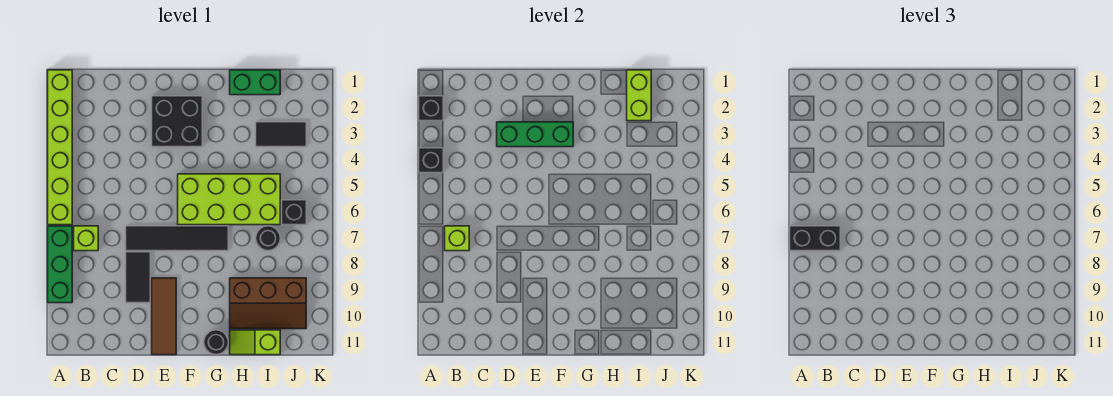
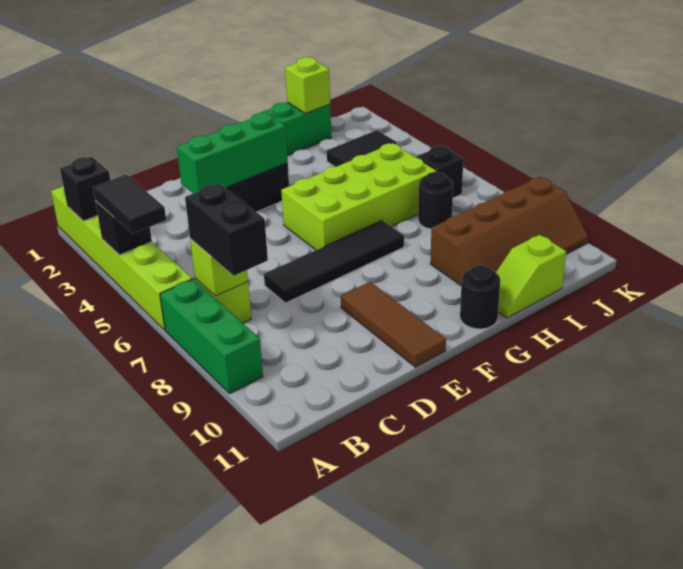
black brick A7:B7 level 3 -> black brick B7:B8 level 3
black tile D8:D9 level 1 -> black tile A4:A5 level 3
brown slope H9:J10 level 1 top 9 -> brown slope H9:K10 level 1 top 9
lime brick I1:I2 level 2 -> lime brick I1 level 2

